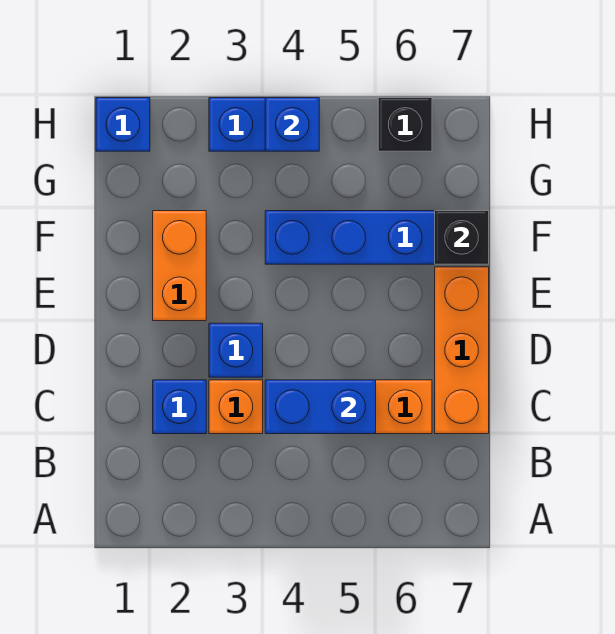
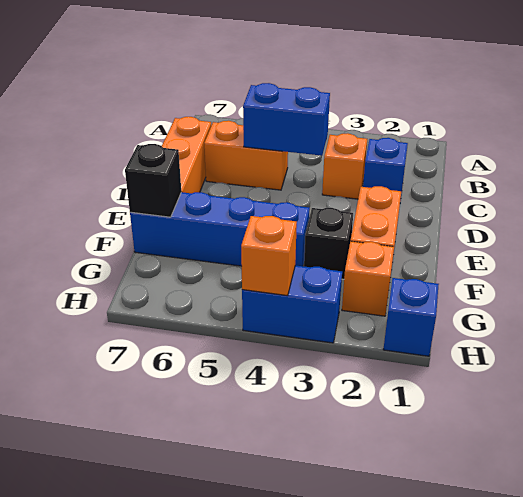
blue brick D3 level 1 -> none
none -> orange brick G2 level 1
blue brick H4 level 2 -> orange brick H4 level 2
black brick H6 level 1 -> black brick F3 level 1

